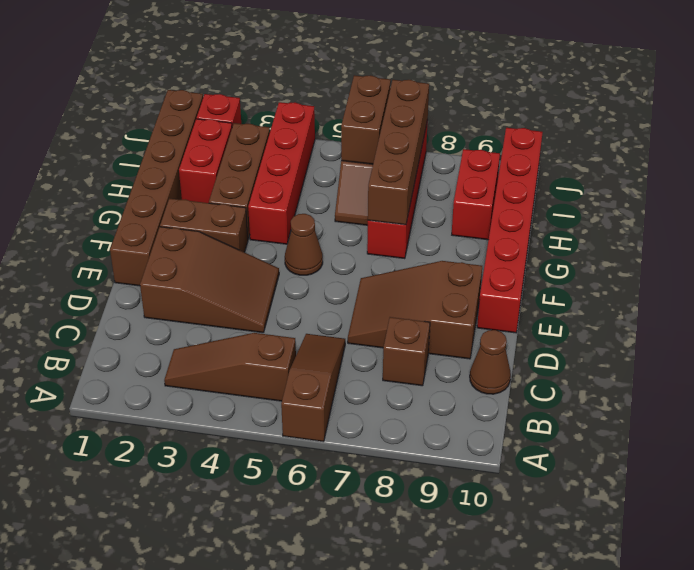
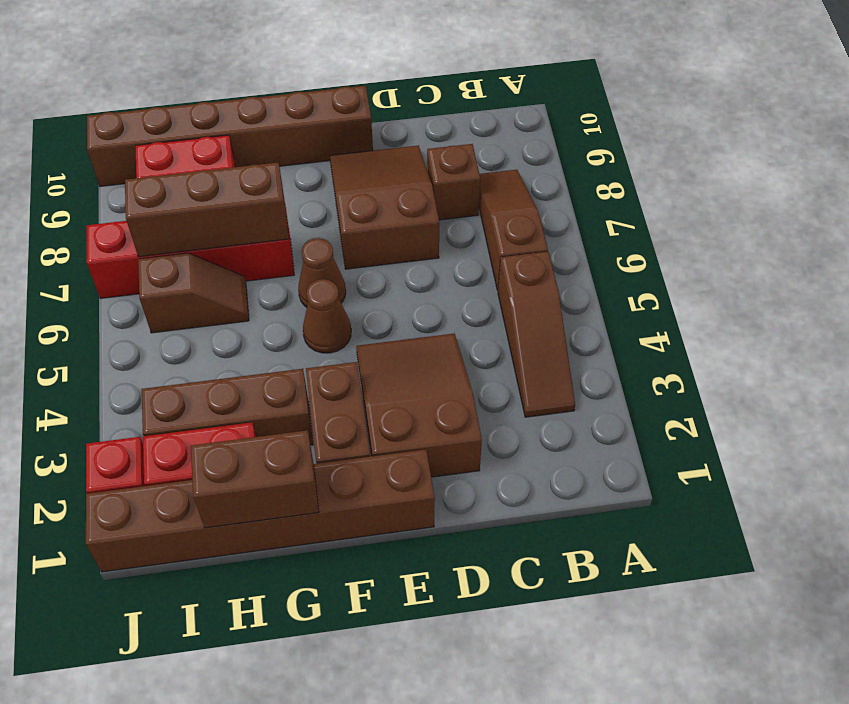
brown slope A6:C6 level 1 top A -> brown slope B6:B8 level 1 top 6
brown cone C10 level 1 -> brown cone F6 level 1
brown slope D7:E9 level 1 top 9 -> brown slope D7:E9 level 1 top 7
red brick E10:J10 level 1 -> brown brick E10:J10 level 1
red brick G4:J4 level 1 -> none
brown brick G7:J7 level 2 -> brown brick G7:I7 level 2
brown brick I6:J6 level 2 -> brown brick G1:H1 level 2

